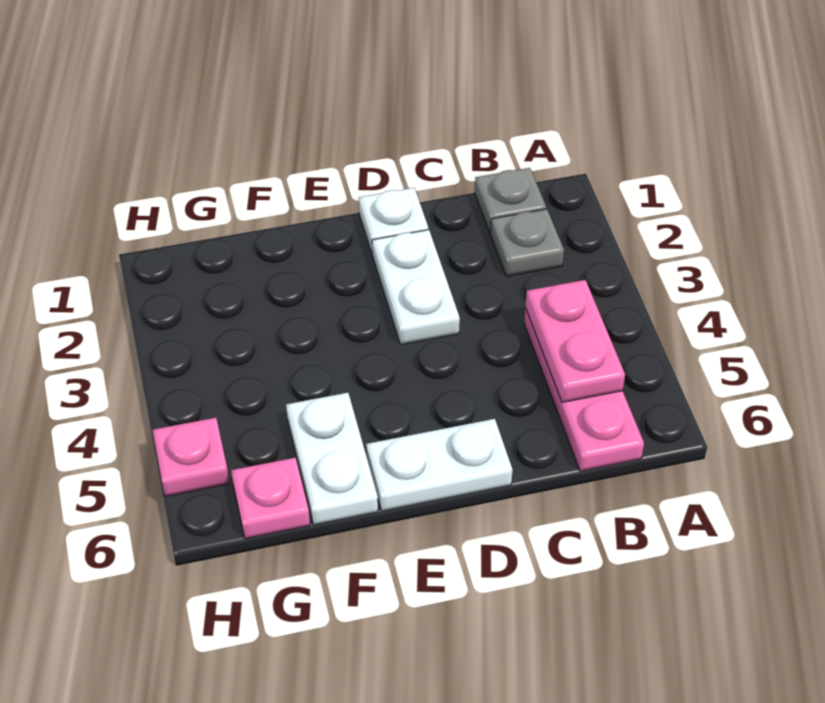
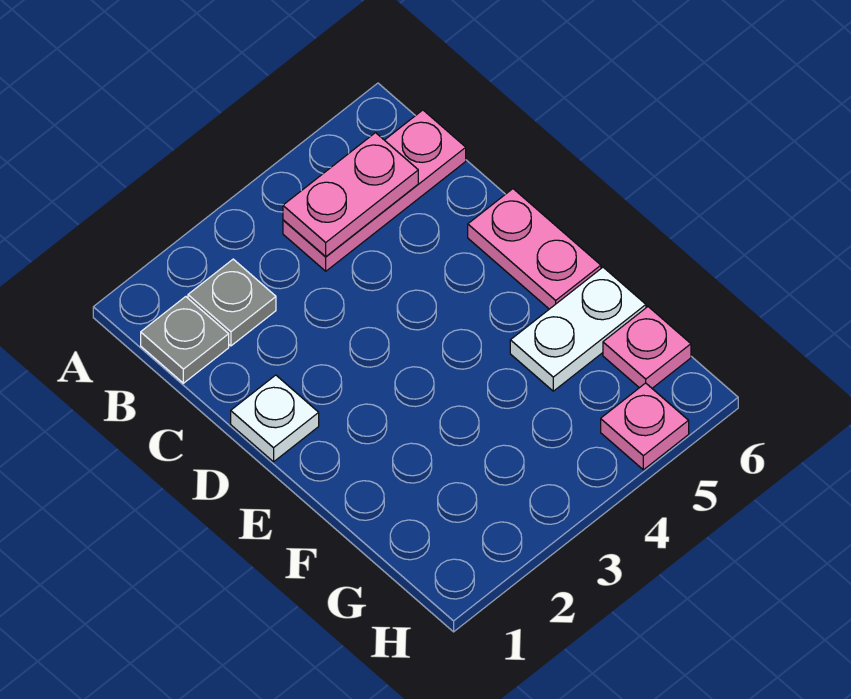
white plate D2:D3 level 1 -> none
white plate D6:E6 level 1 -> pink plate D6:E6 level 1

